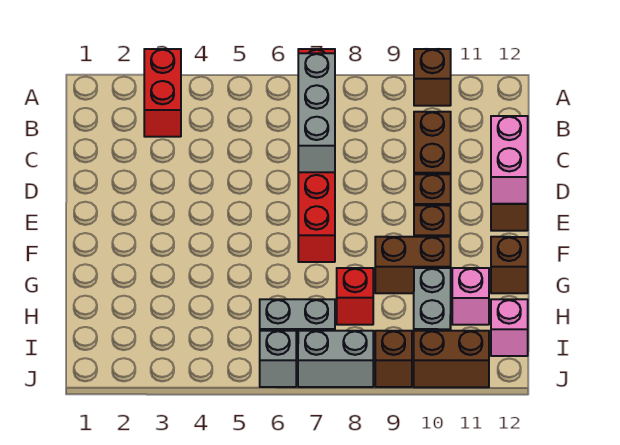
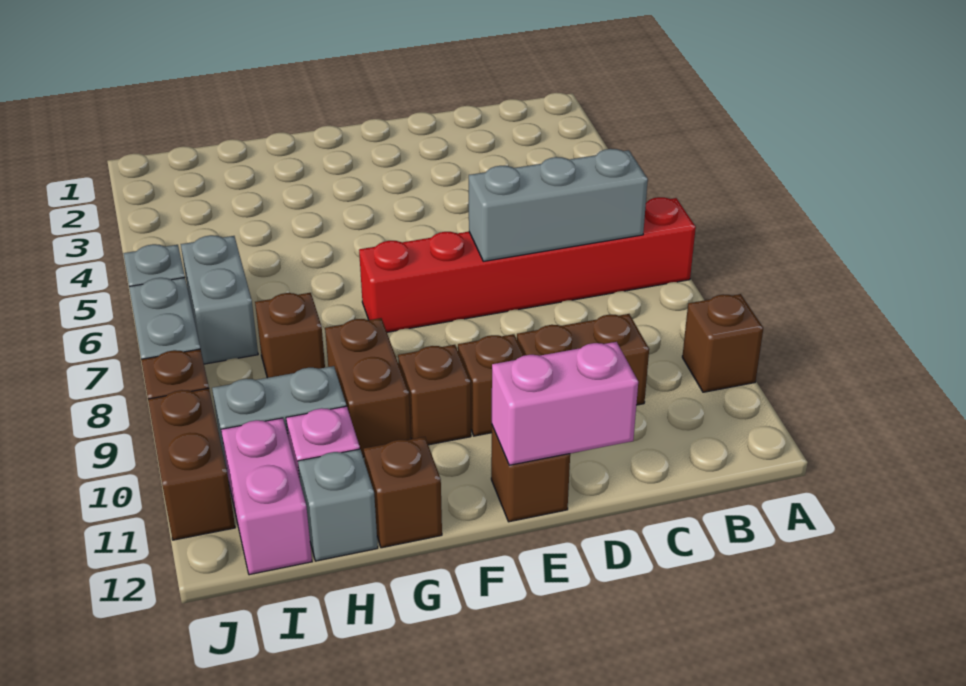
red brick A3:B3 level 1 -> none
red brick H8 level 1 -> brown brick H8 level 1
none -> grey brick H12 level 1
pink brick I12 level 1 -> pink brick I11:I12 level 1

